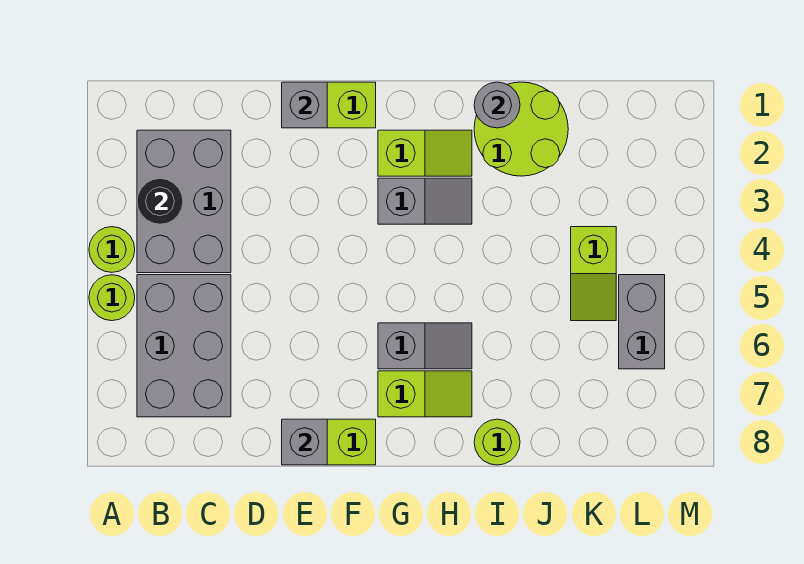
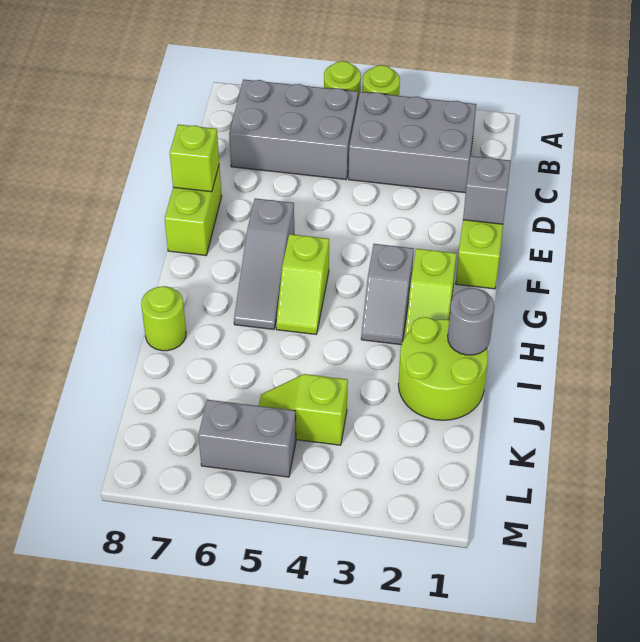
black round brick B3 level 2 -> none
grey brick E8 level 2 -> lime brick E8 level 2
grey slope G6:H6 level 1 top G -> grey slope F6:H6 level 1 top F
lime slope G7:H7 level 1 top G -> lime slope G5:H5 level 1 top G

